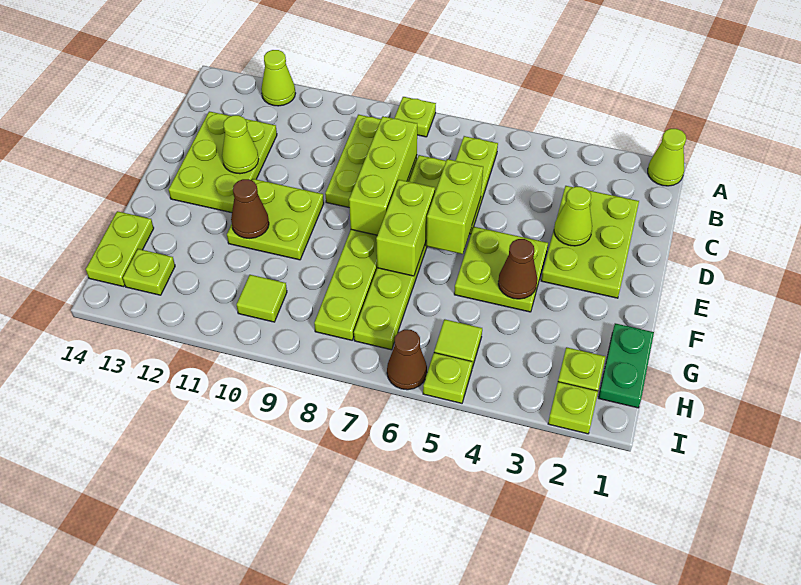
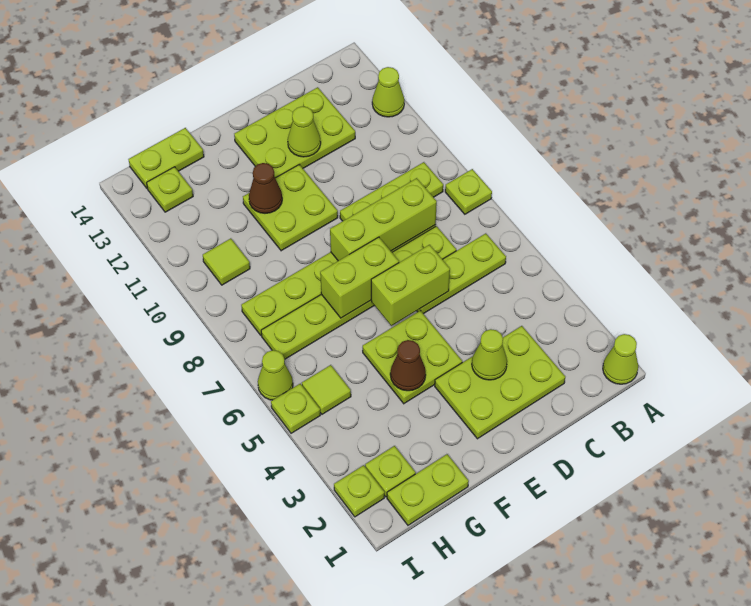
green plate G1:H1 level 1 -> lime plate G1:H1 level 1
brown cone I6 level 1 -> lime cone I6 level 1

